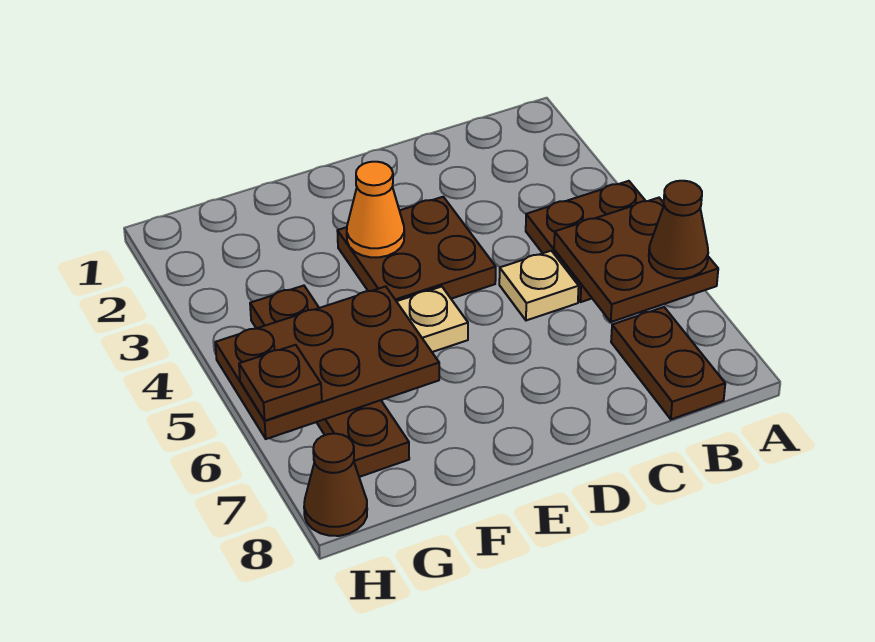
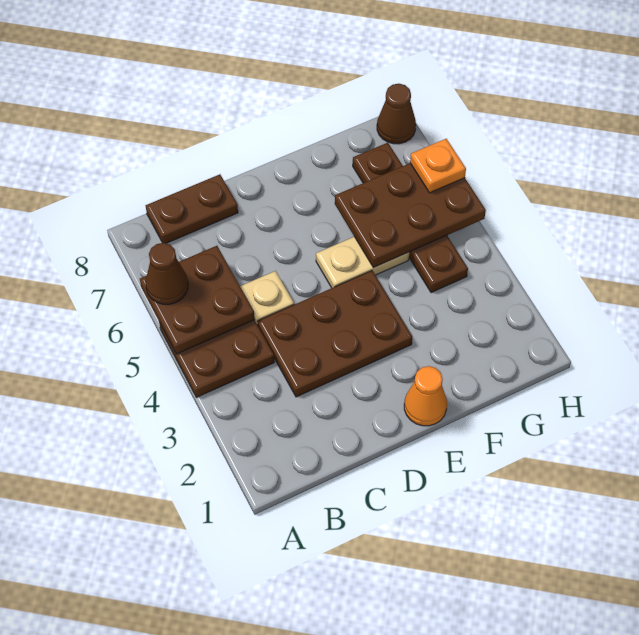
brown plate B7:B8 level 1 -> brown plate B8:C8 level 1
brown plate D3:E4 level 1 -> brown plate C3:E4 level 1
orange cone E3 level 2 -> orange cone E1 level 1
brown plate H6 level 3 -> orange plate H6 level 3

